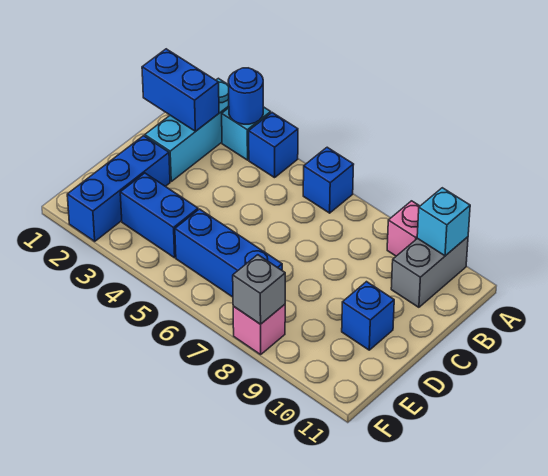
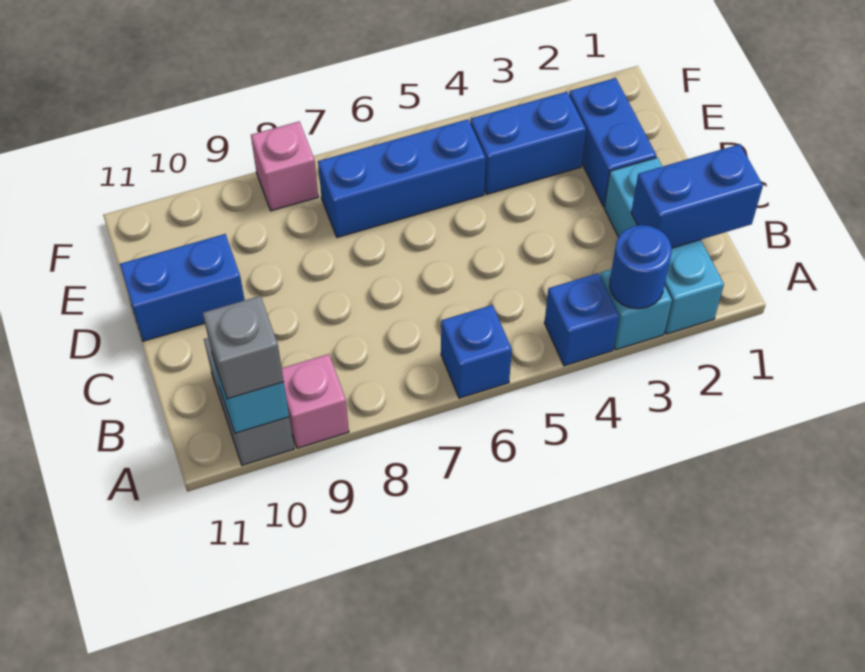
blue brick D2:F2 level 1 -> blue brick D2:E2 level 1
blue brick D10 level 1 -> blue brick D10:D11 level 1
grey brick F8 level 2 -> grey brick A10 level 3

